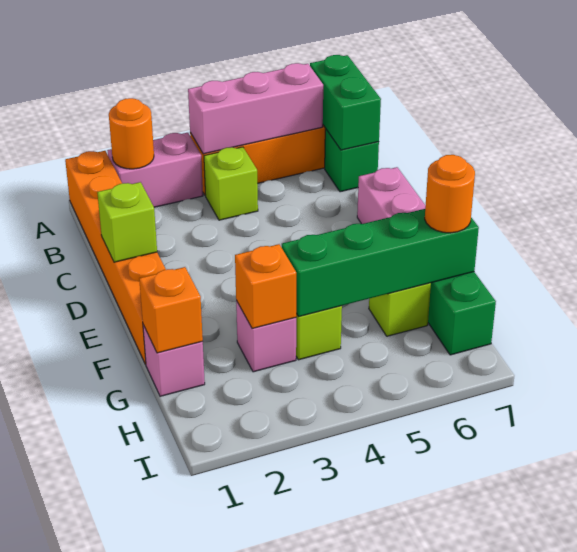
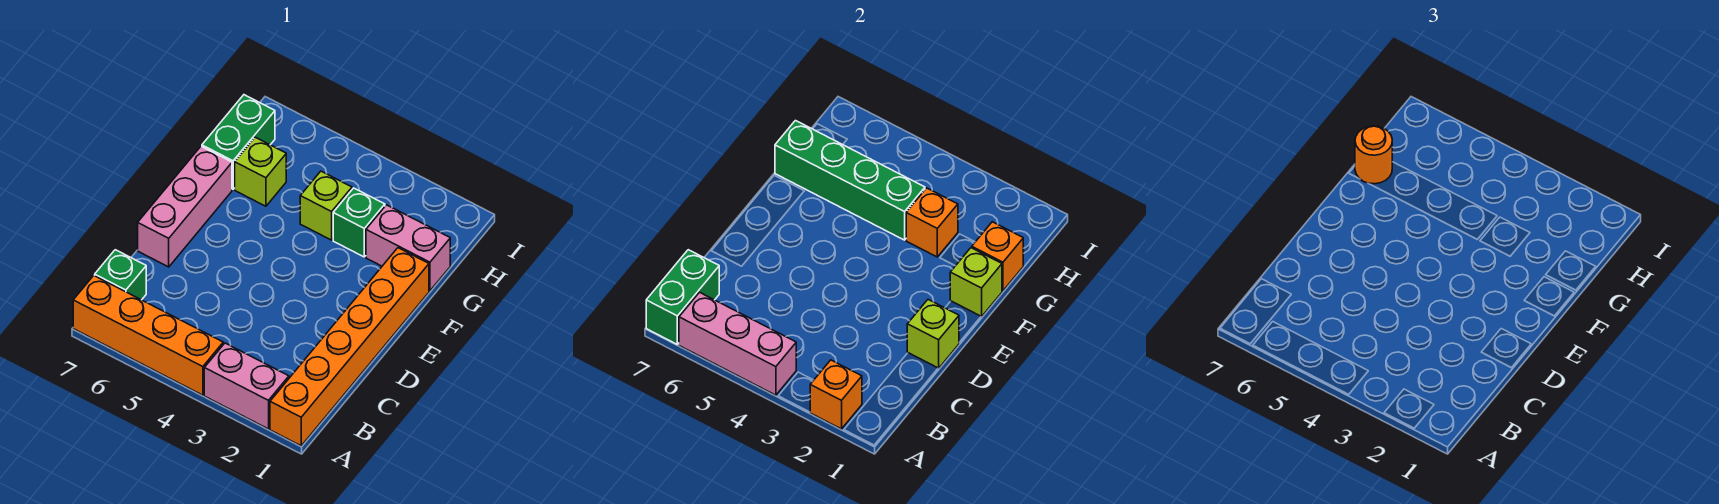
orange round brick A2 level 2 -> orange brick A2 level 2
lime brick B4 level 1 -> lime brick F1 level 2
pink brick G1 level 1 -> pink brick G1:G2 level 1
pink brick G3 level 1 -> green brick G3 level 1

